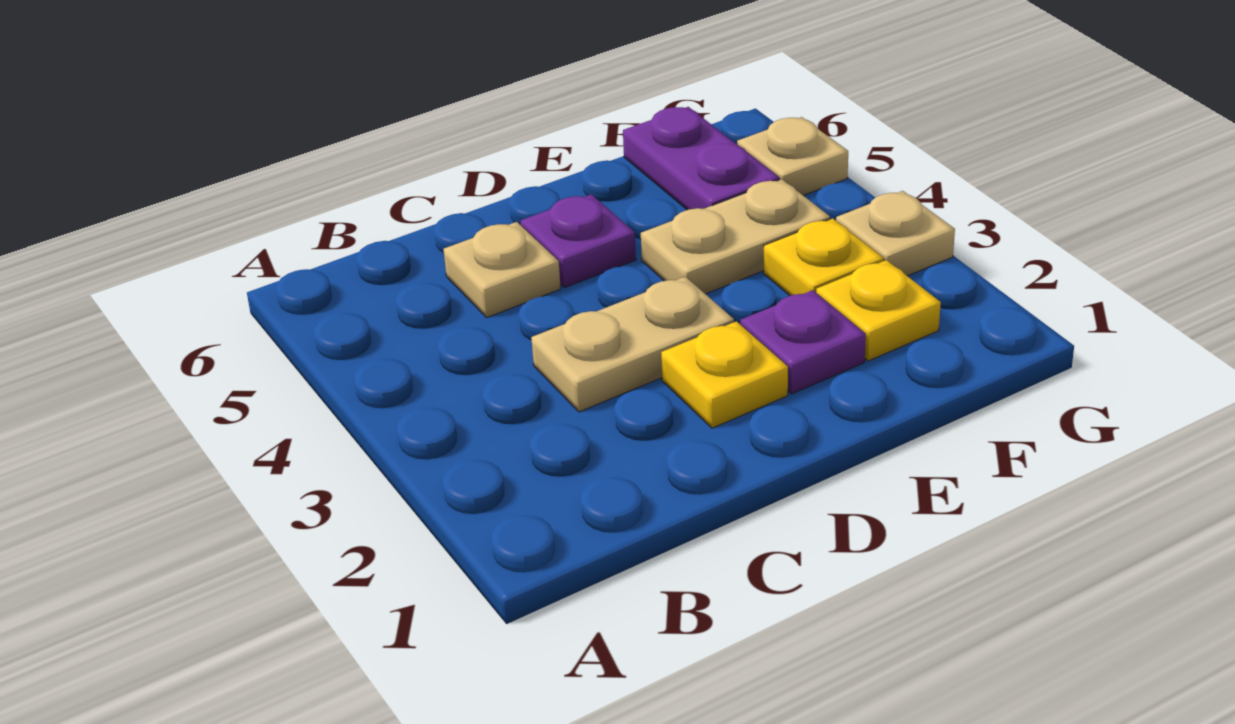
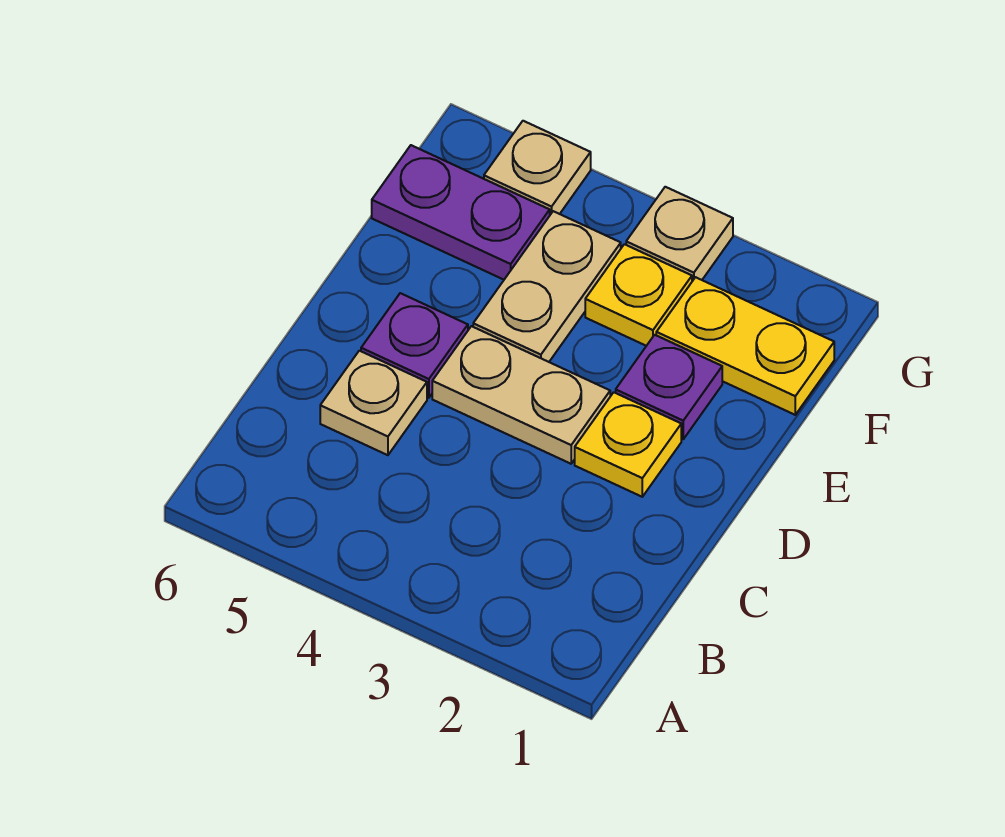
tan plate C3:D3 level 1 -> tan plate D3:D4 level 1
yellow plate F2 level 1 -> yellow plate F1:F2 level 1

